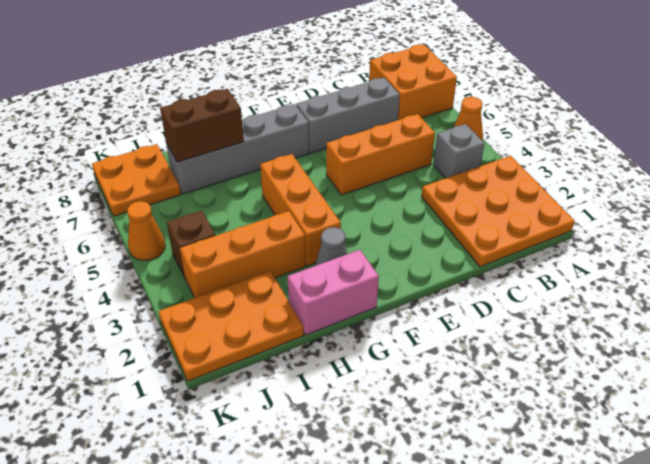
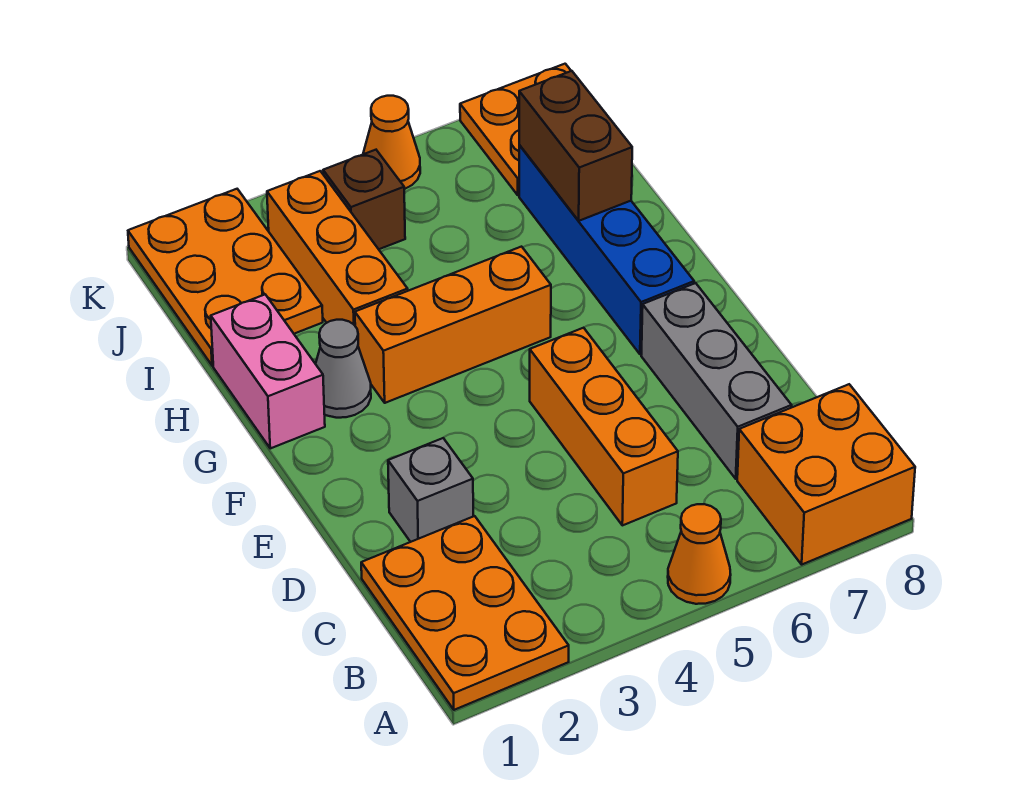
orange plate A1:C3 level 1 -> orange plate A1:C2 level 1
grey brick B4 level 1 -> grey brick D2 level 1
grey brick F7:I7 level 1 -> blue brick F7:I7 level 1

